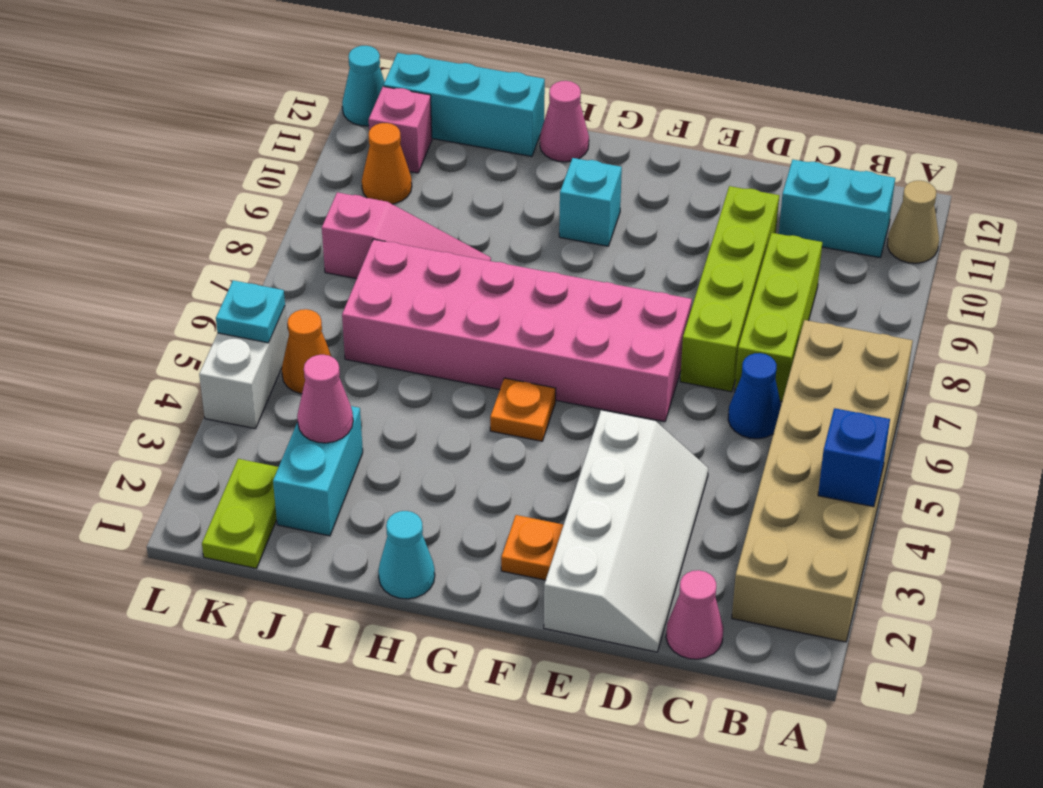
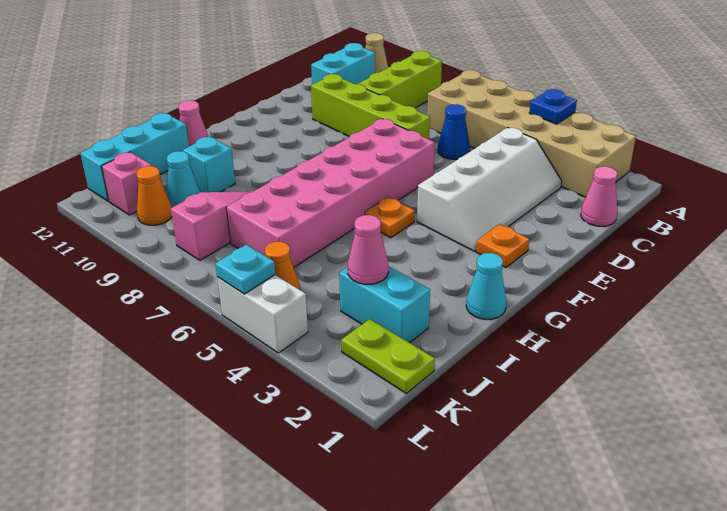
blue brick A4 level 2 -> blue plate A4 level 2
lime brick C7:C9 level 1 -> lime brick A9:C9 level 1
white slope D1:E4 level 1 top E -> white slope C3:F4 level 1 top 4
cyan brick G10 level 1 -> cyan brick I10 level 1
cyan cone L12 level 1 -> cyan cone J10 level 1

